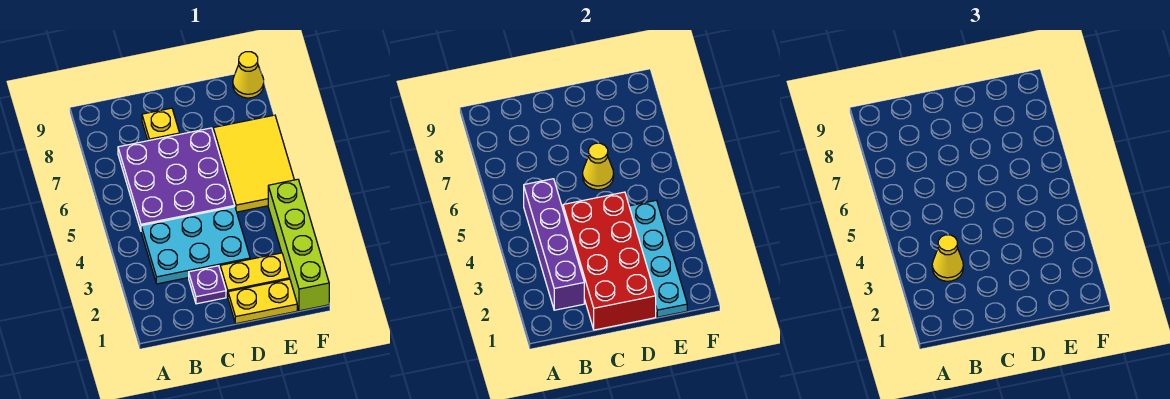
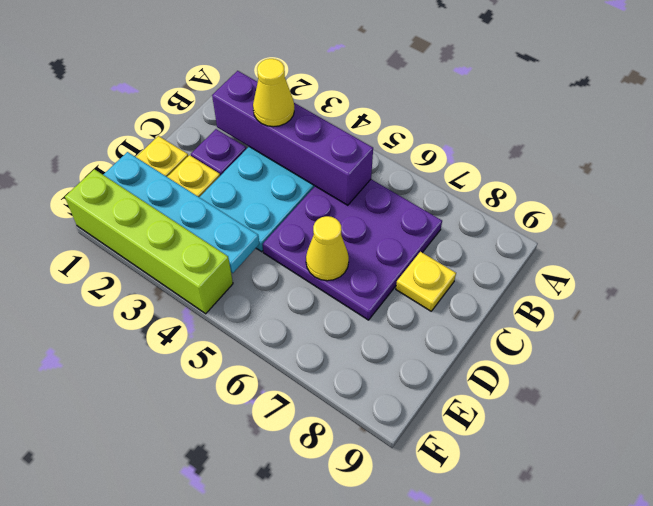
red brick C1:D4 level 2 -> none
yellow tile E5:F7 level 1 -> none
yellow cone F9 level 1 -> none

